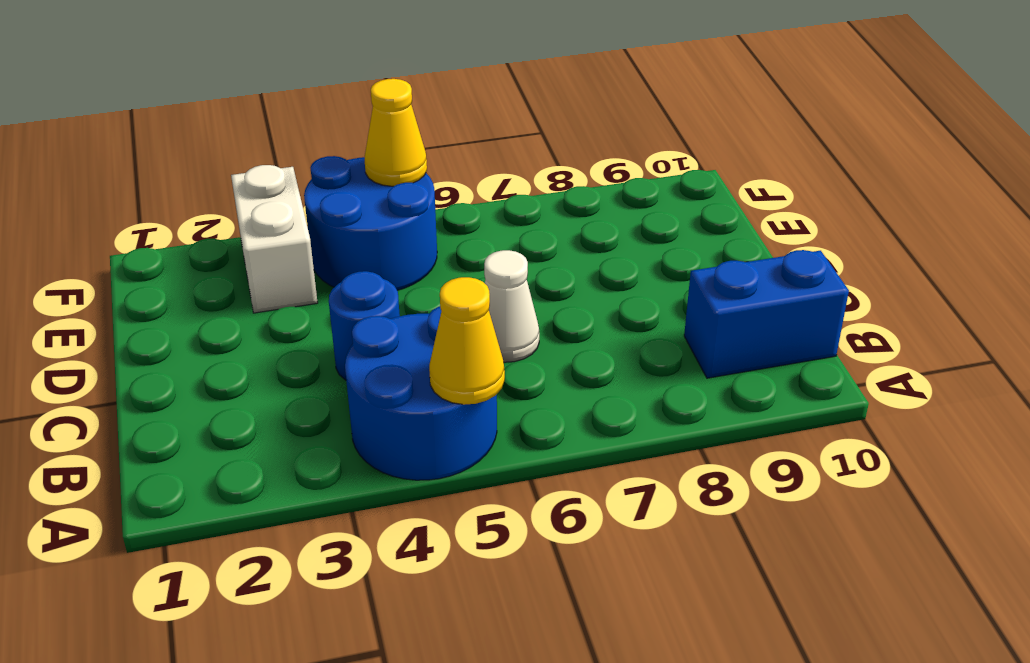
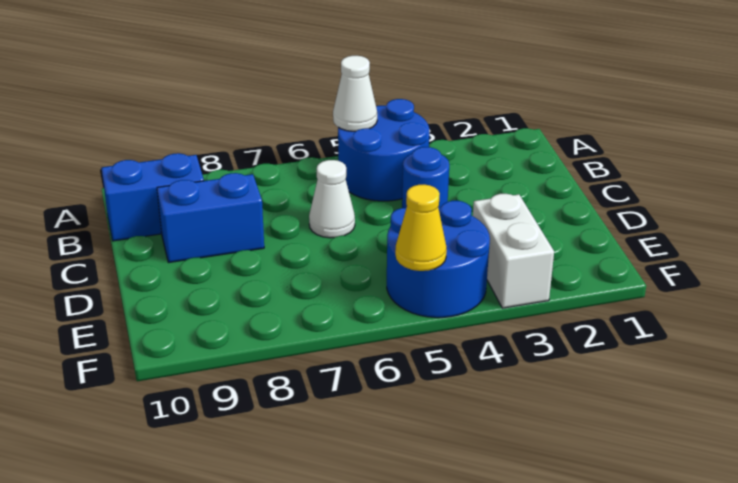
yellow cone A5 level 2 -> white cone A5 level 2
none -> blue brick C8:C9 level 1

